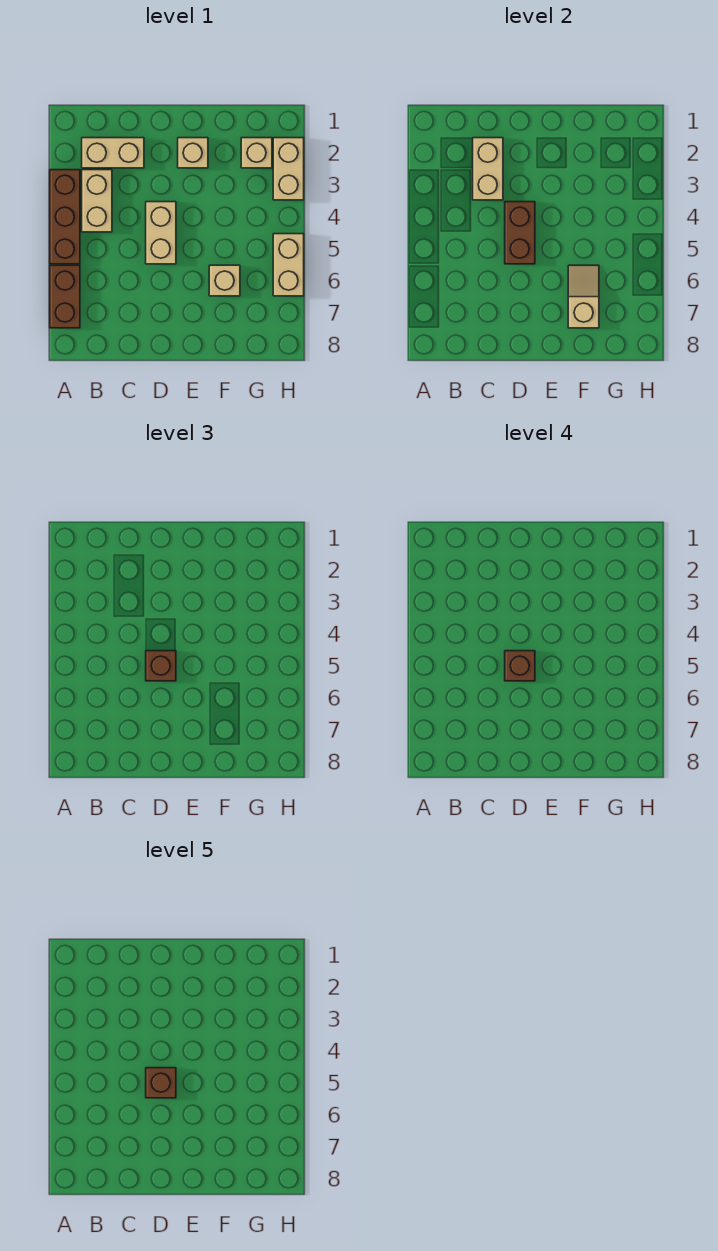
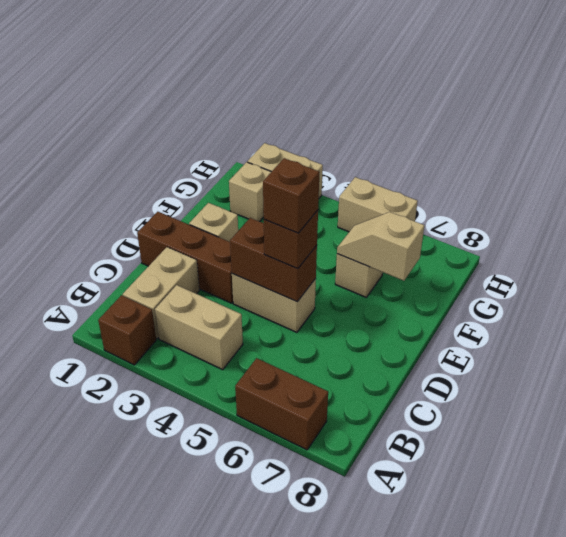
brown brick A3:A5 level 1 -> brown brick D1:D3 level 1
tan brick C2:C3 level 2 -> none
brown brick D5 level 5 -> brown brick A2 level 1

